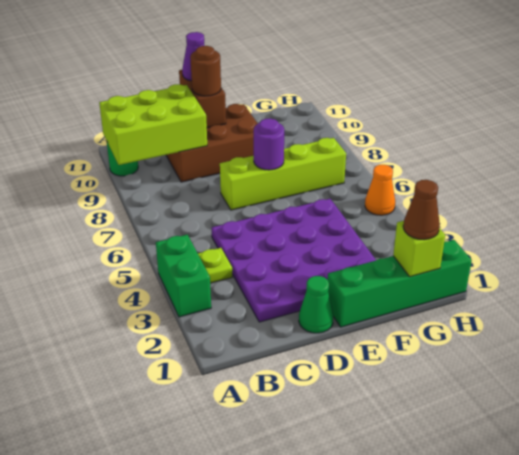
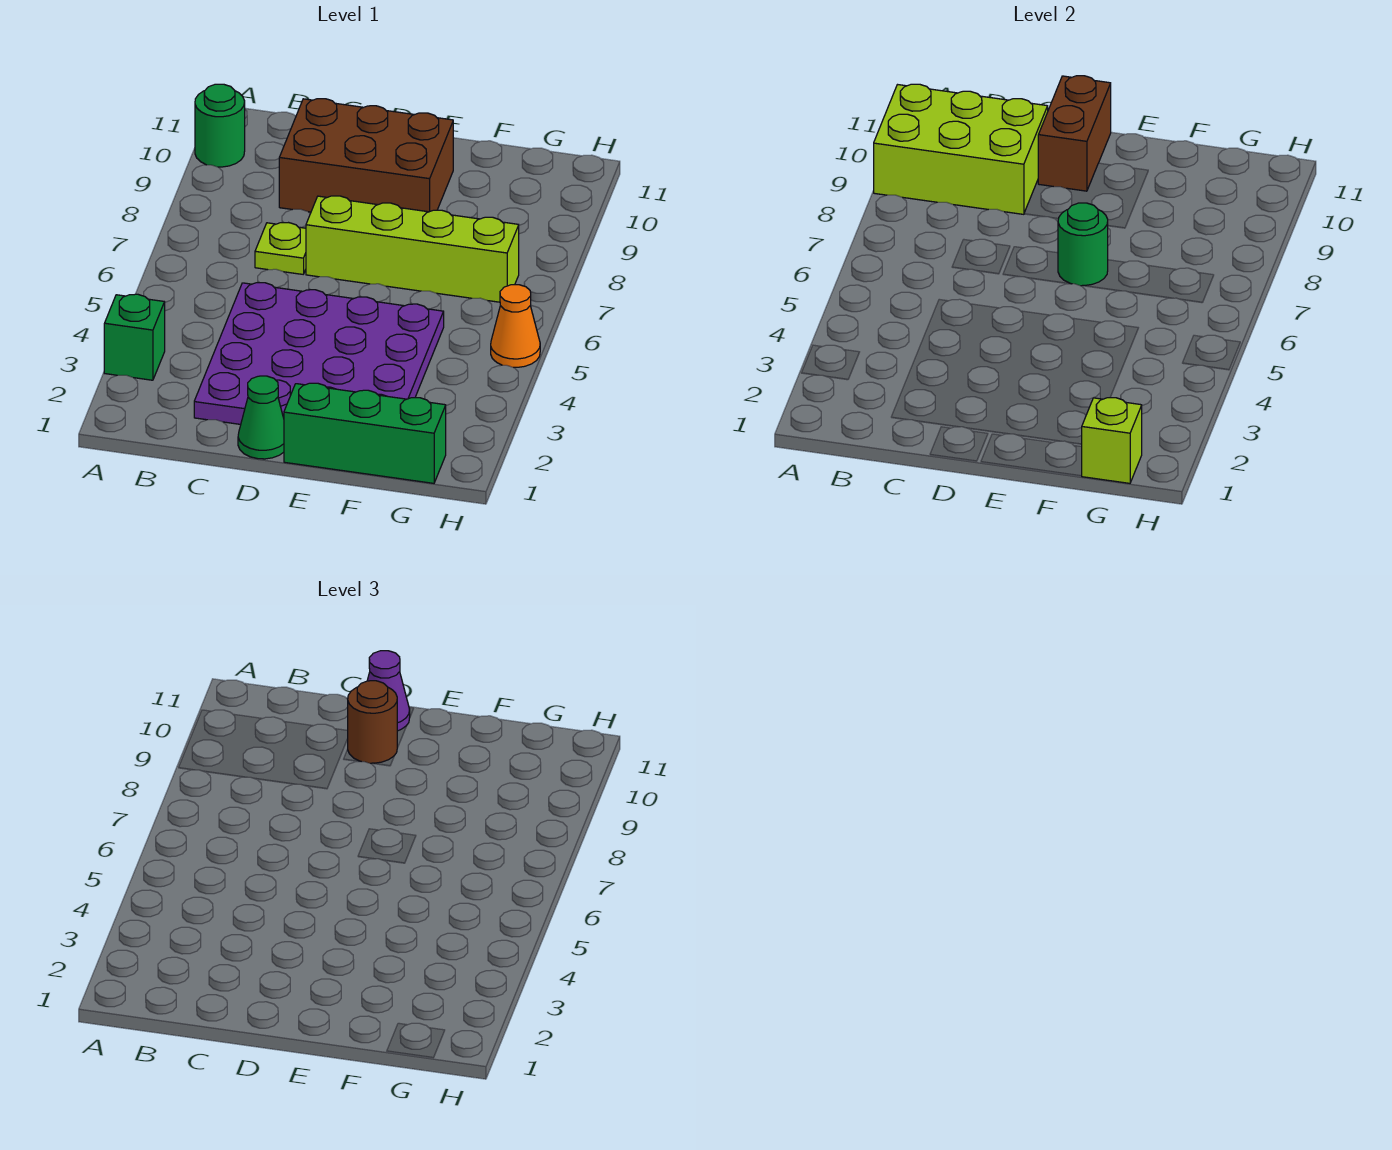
green brick A3:A4 level 1 -> green brick A3 level 1
lime plate B4 level 1 -> lime plate C7 level 1
green brick E1:H1 level 1 -> green brick E1:G1 level 1
purple round brick E7 level 2 -> green round brick E7 level 2
brown cone G1 level 3 -> none

